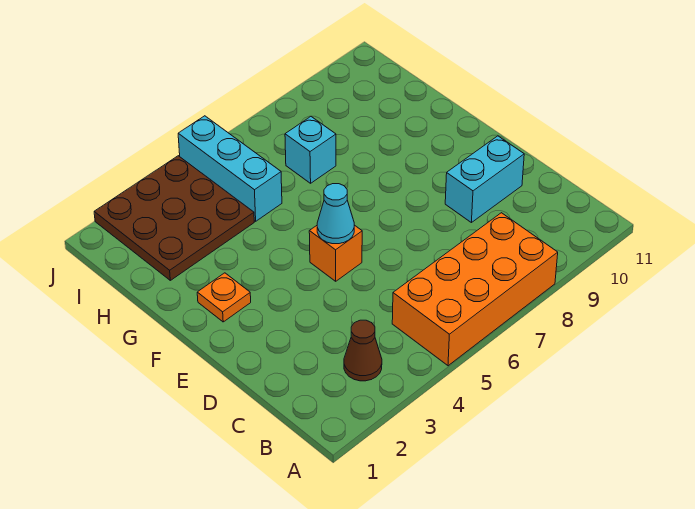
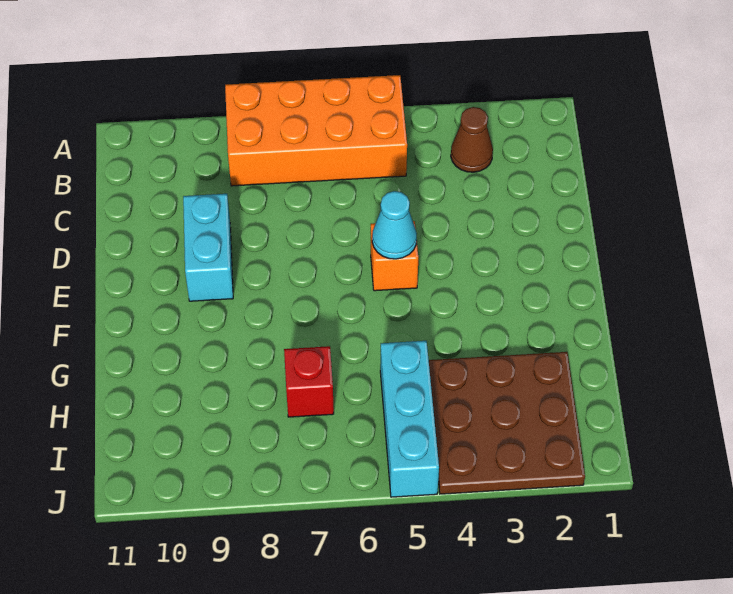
cyan brick D9:D10 level 1 -> cyan brick D9:E9 level 1
orange plate F2 level 1 -> none
cyan brick H7 level 1 -> red brick H7 level 1

